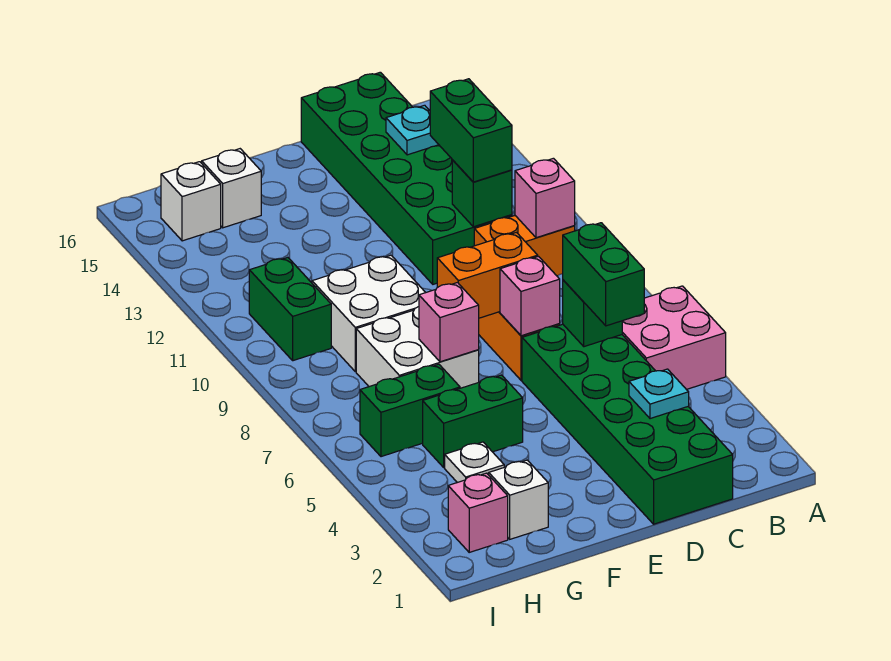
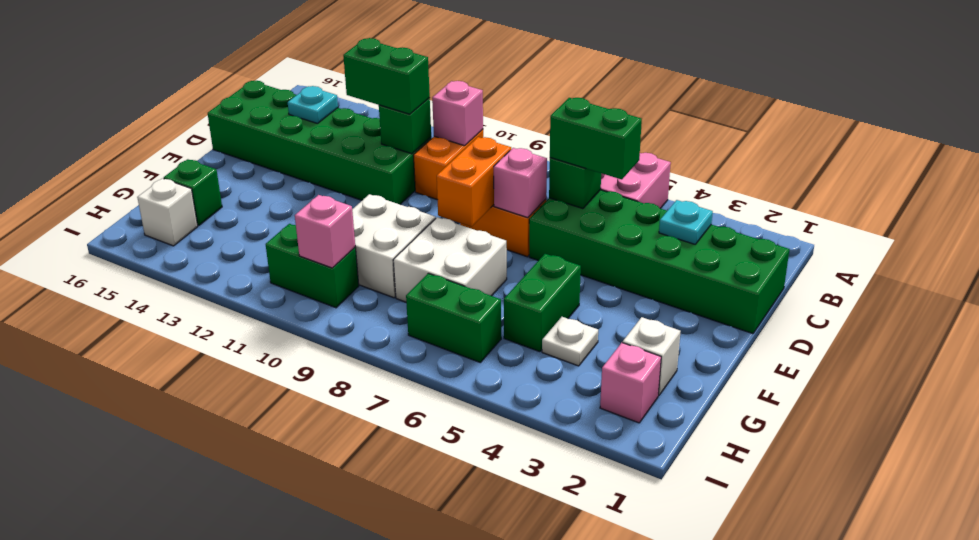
pink brick F7 level 2 -> pink brick H10 level 2
green brick G6:H6 level 1 -> green brick H6:H7 level 1
white brick G15 level 1 -> green brick G15 level 1

